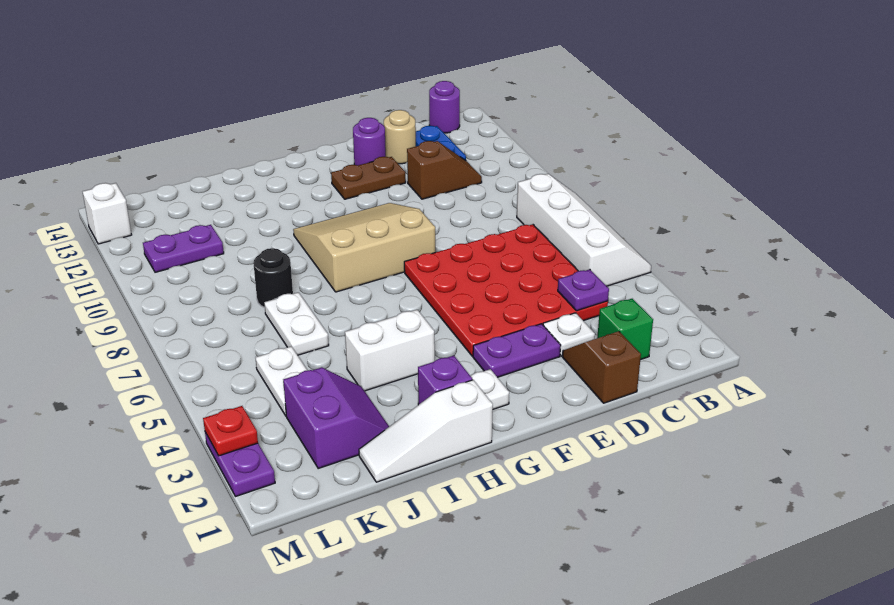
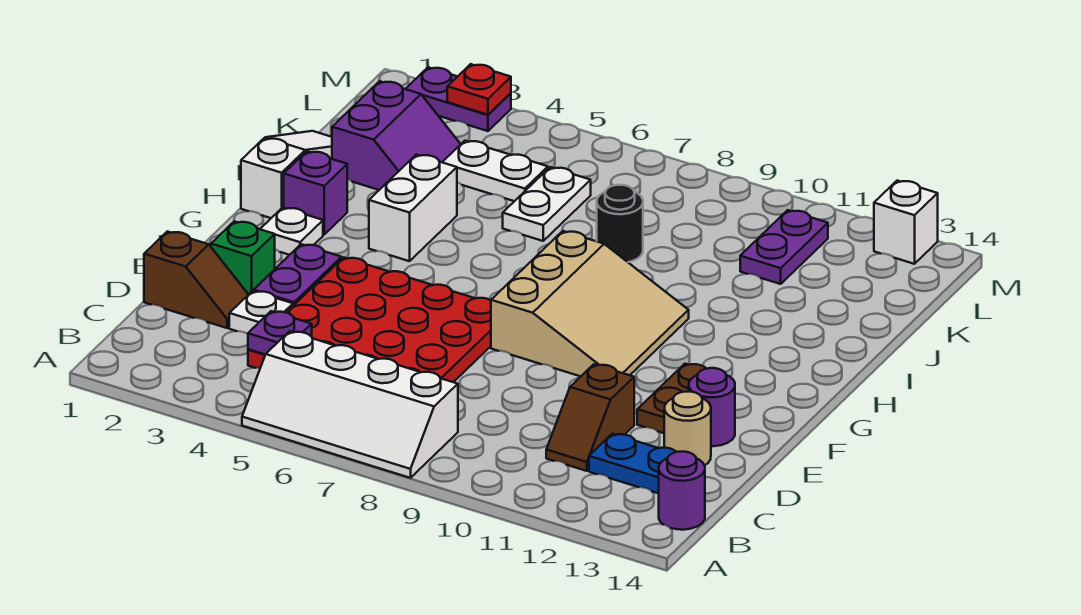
green brick C2 level 1 -> green brick E2 level 1
purple slope J2:K3 level 1 top K -> purple slope J2:K3 level 1 top 2
white plate J6:J7 level 1 -> white plate J6:K6 level 1

